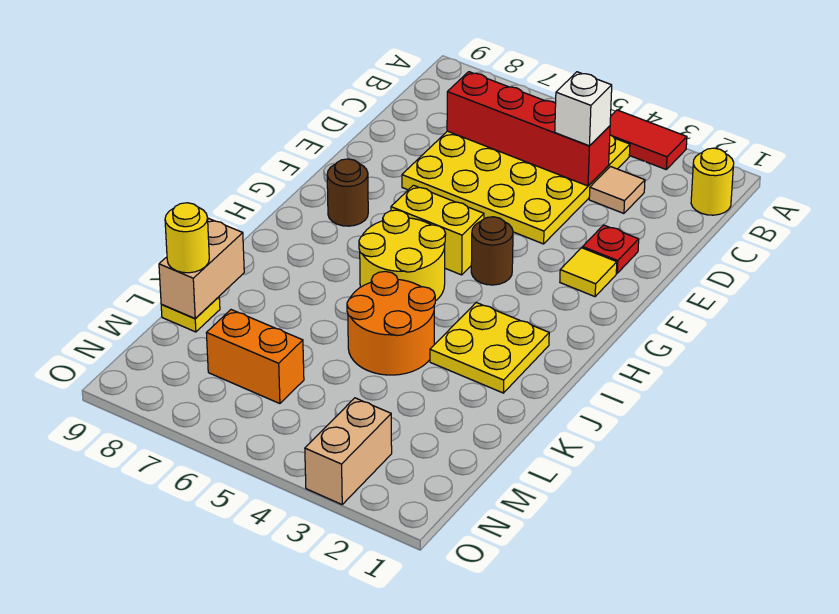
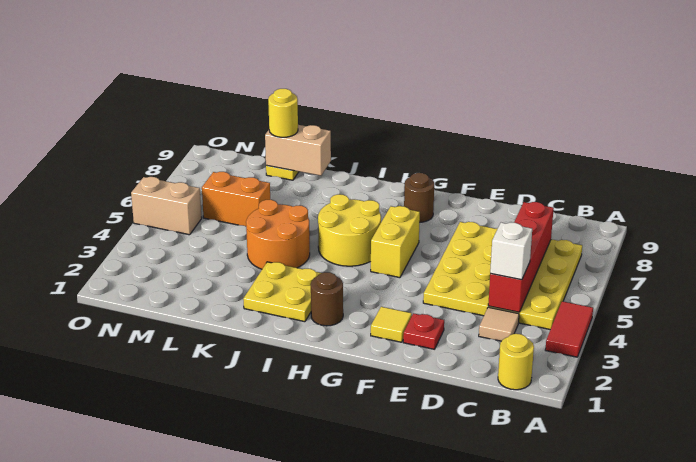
brown round brick G4 level 1 -> brown round brick H2 level 1
orange brick M6:M7 level 1 -> orange brick L6:M6 level 1
tan brick N3:O3 level 1 -> tan brick N5:O5 level 1

